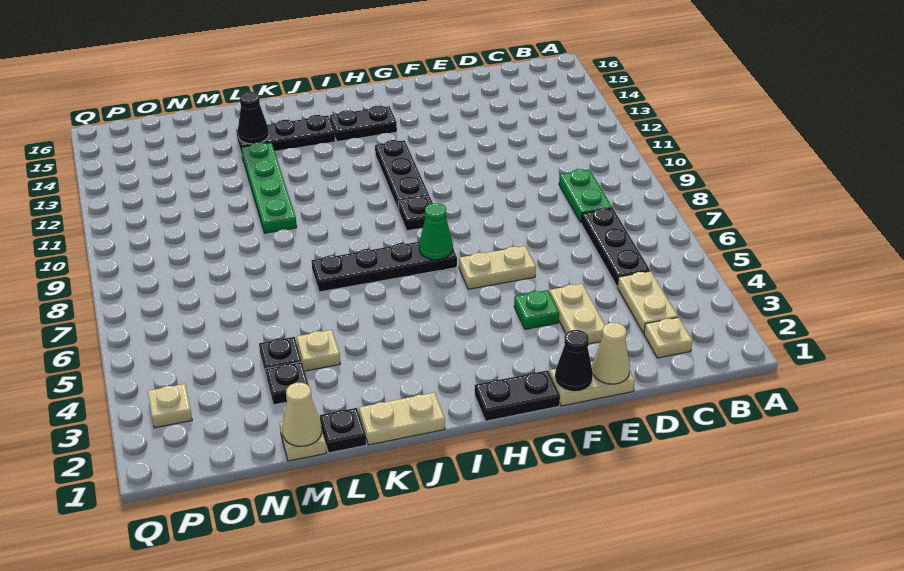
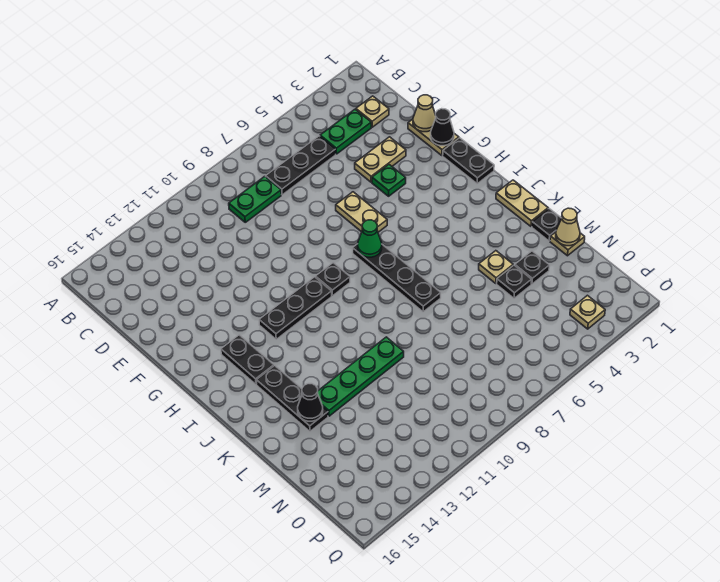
tan plate C3:C4 level 1 -> green plate C3:C4 level 1

